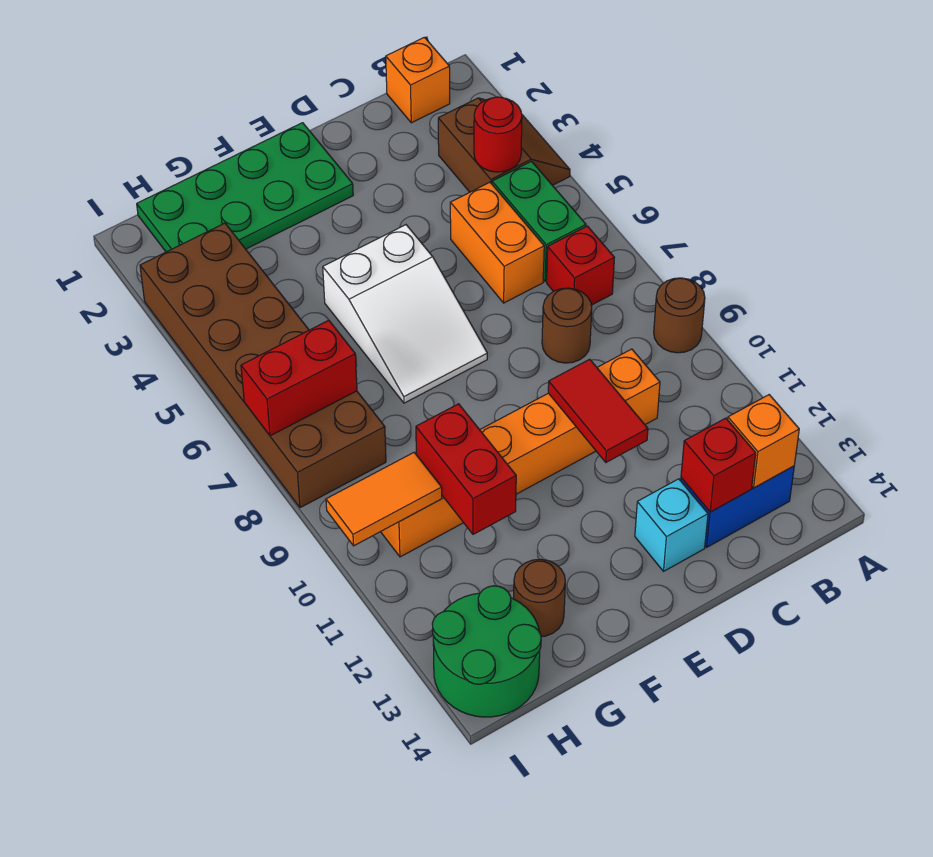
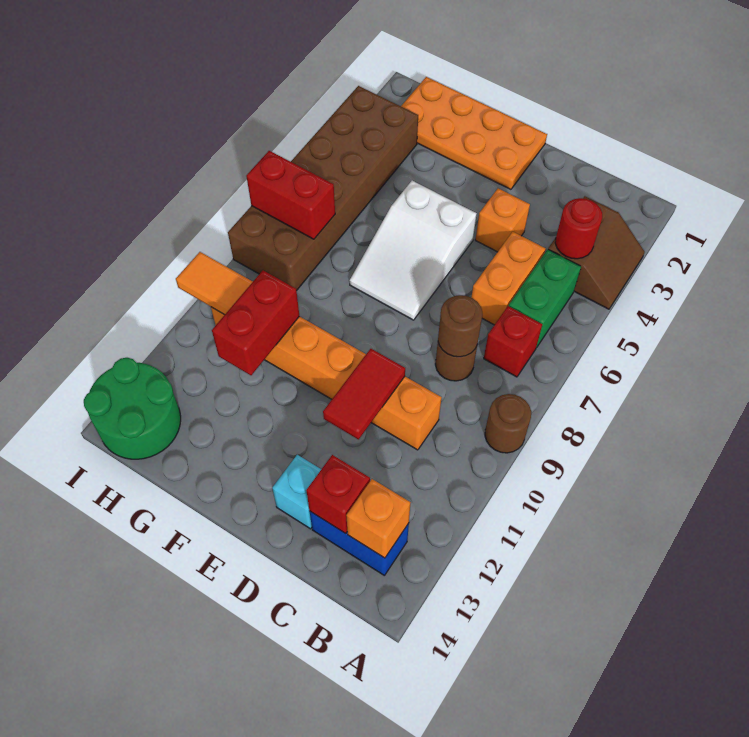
orange brick B1 level 1 -> orange brick D4 level 1
green plate E1:H2 level 1 -> orange plate E1:H2 level 1
brown round brick G13 level 1 -> brown round brick C8 level 2

